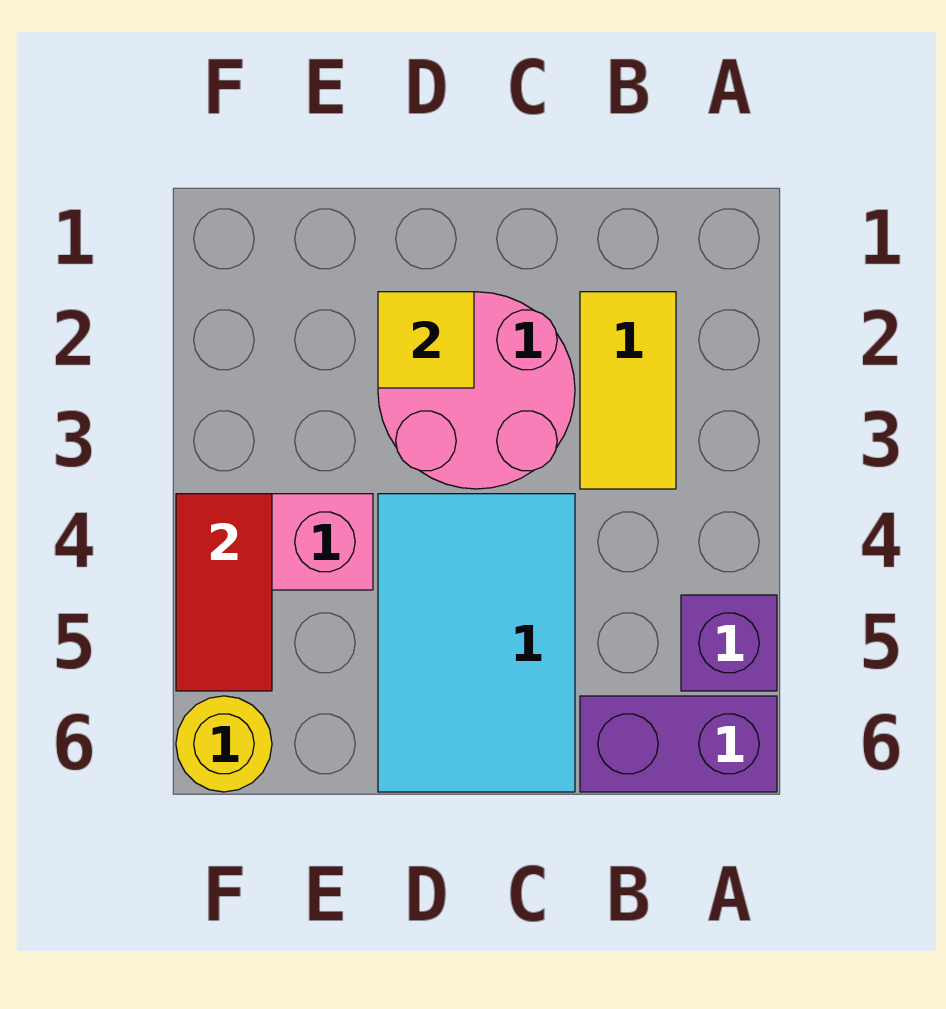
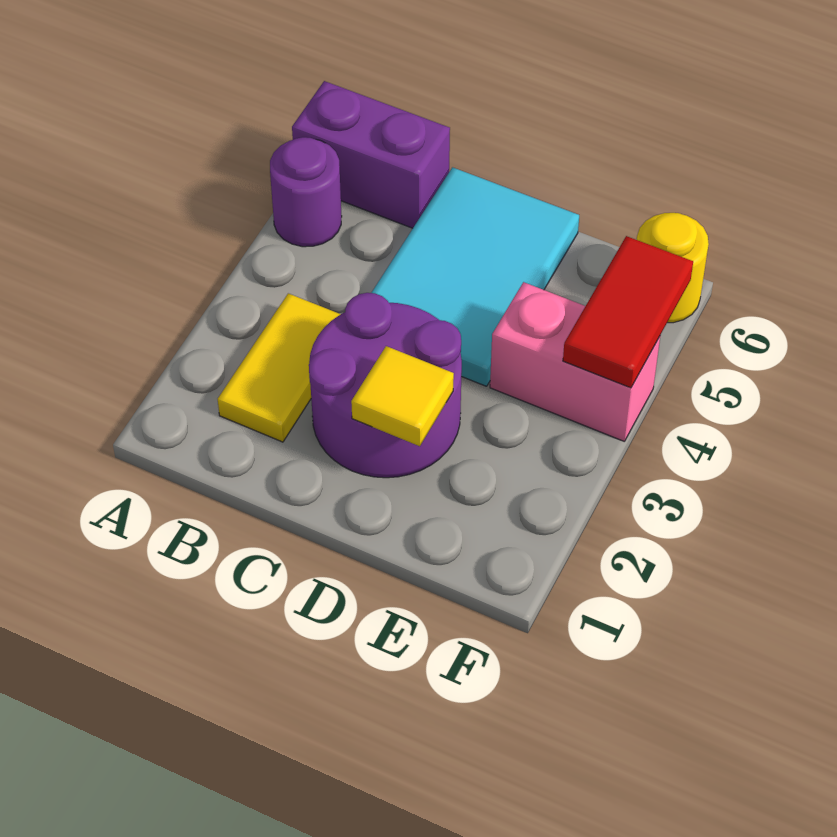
purple brick A5 level 1 -> purple round brick A5 level 1
pink round brick C2:D3 level 1 -> purple round brick C2:D3 level 1

